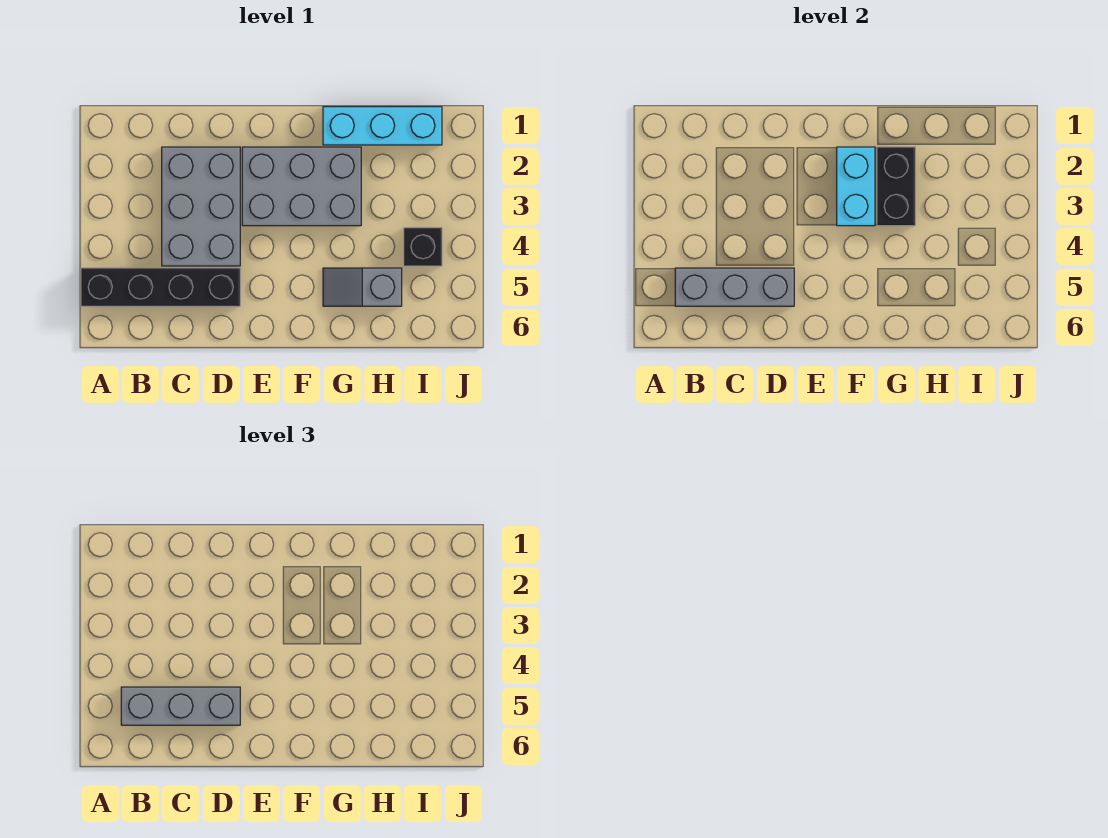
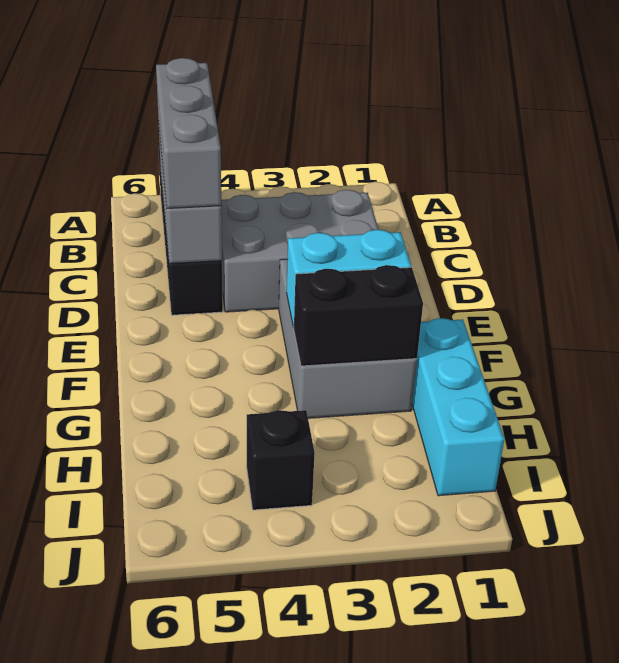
grey slope G5:H5 level 1 top H -> none

